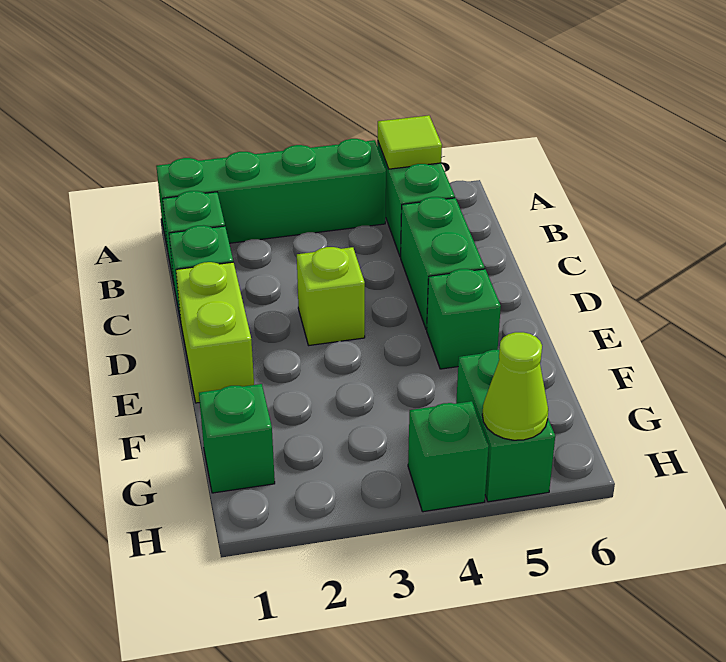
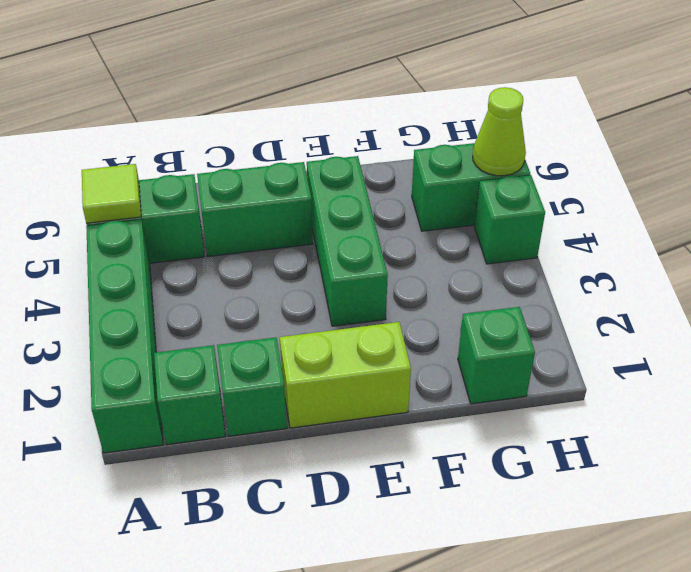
lime brick D3 level 1 -> none
green brick E5 level 1 -> green brick E3:E5 level 1

